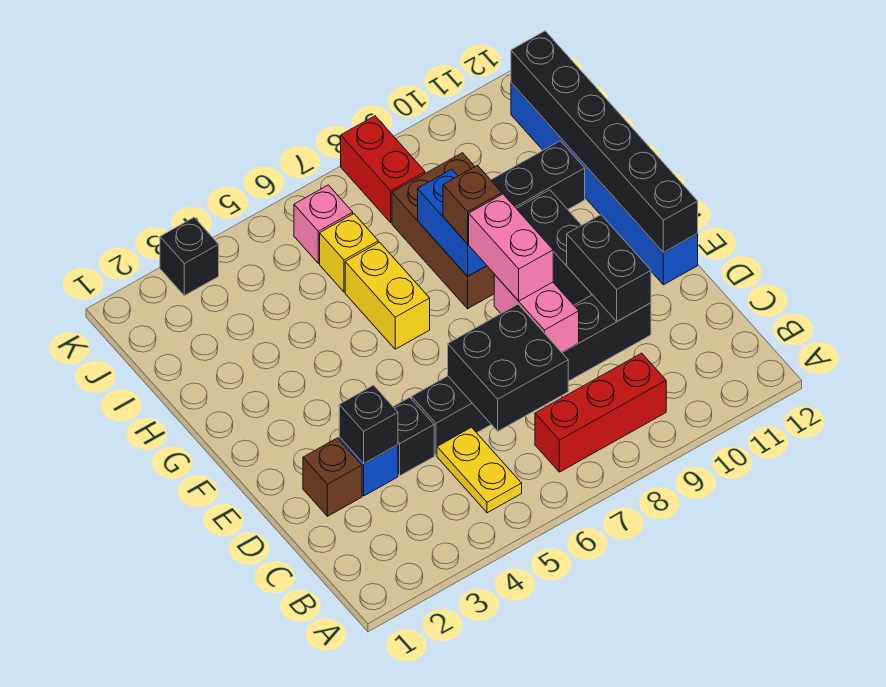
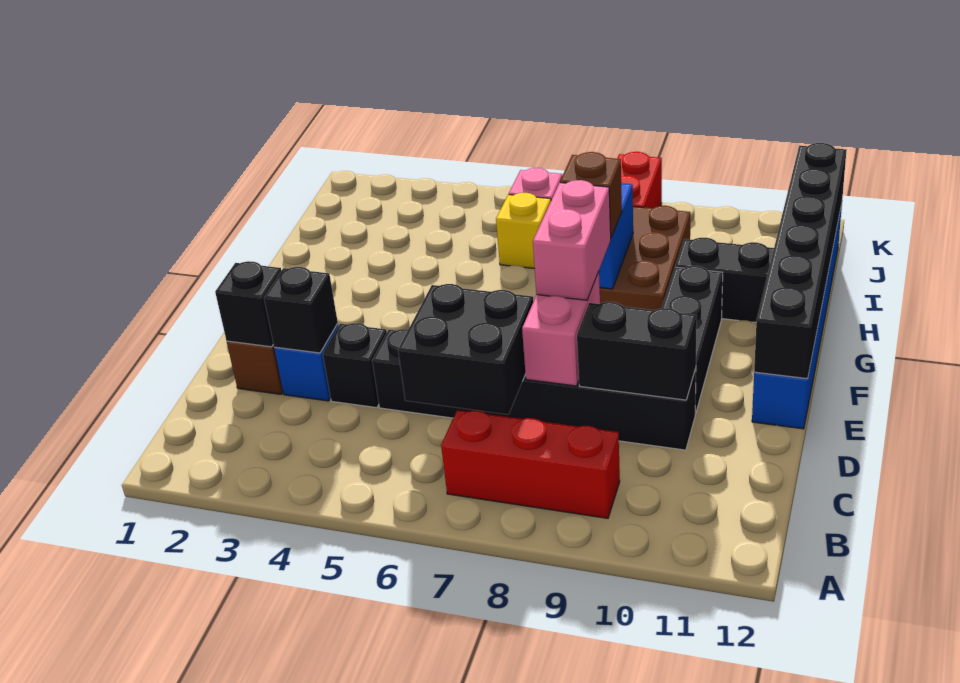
yellow plate B5:C5 level 1 -> none
black brick D10:E10 level 2 -> black brick D9:D10 level 2
yellow brick G6:H6 level 1 -> none
black brick K3 level 1 -> black brick D2 level 2

